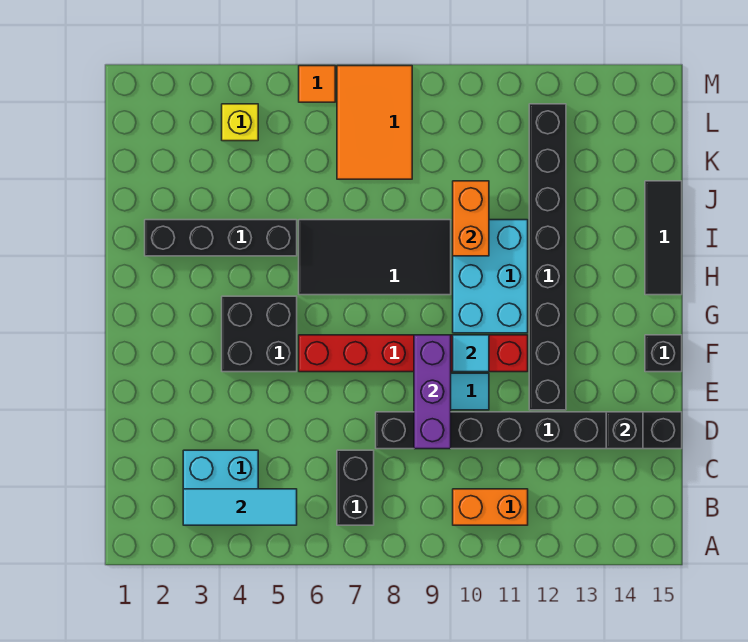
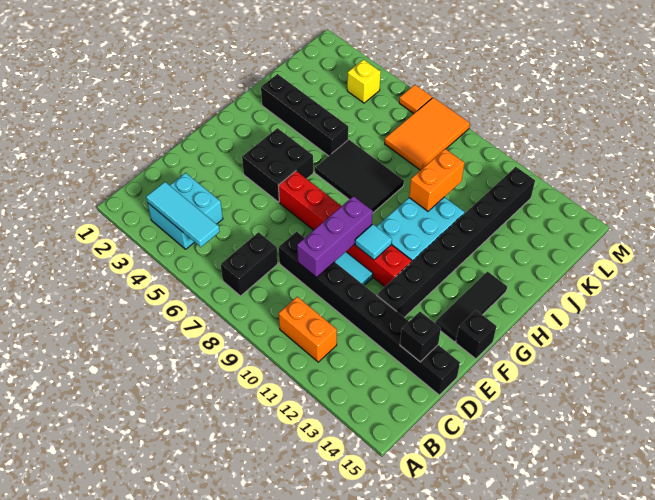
black tile H6:I9 level 1 -> black tile H6:I8 level 1
black tile H15:J15 level 1 -> black tile F14:H14 level 1

